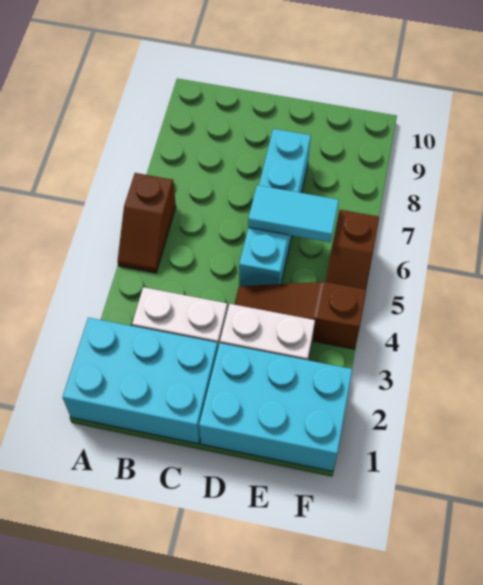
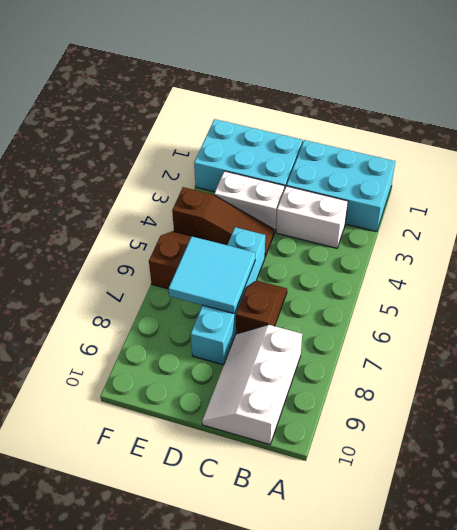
brown slope A5:A6 level 1 top 6 -> brown slope C6:C7 level 1 top 7
none -> white slope B8:C10 level 1 top B
cyan tile D6:E6 level 2 -> cyan tile D6:E7 level 2

